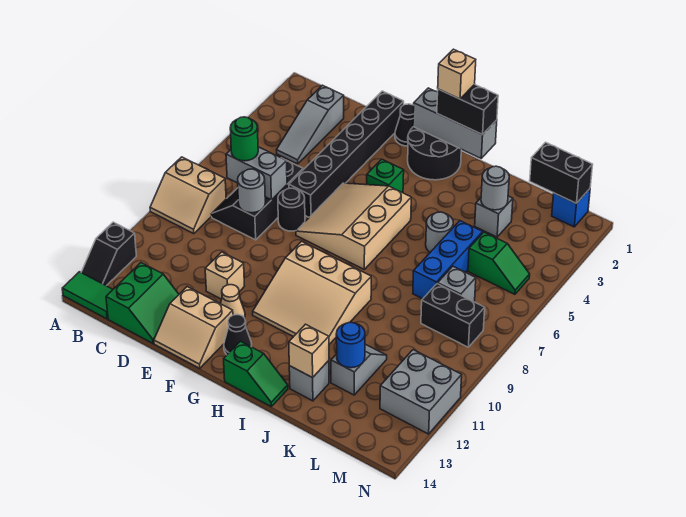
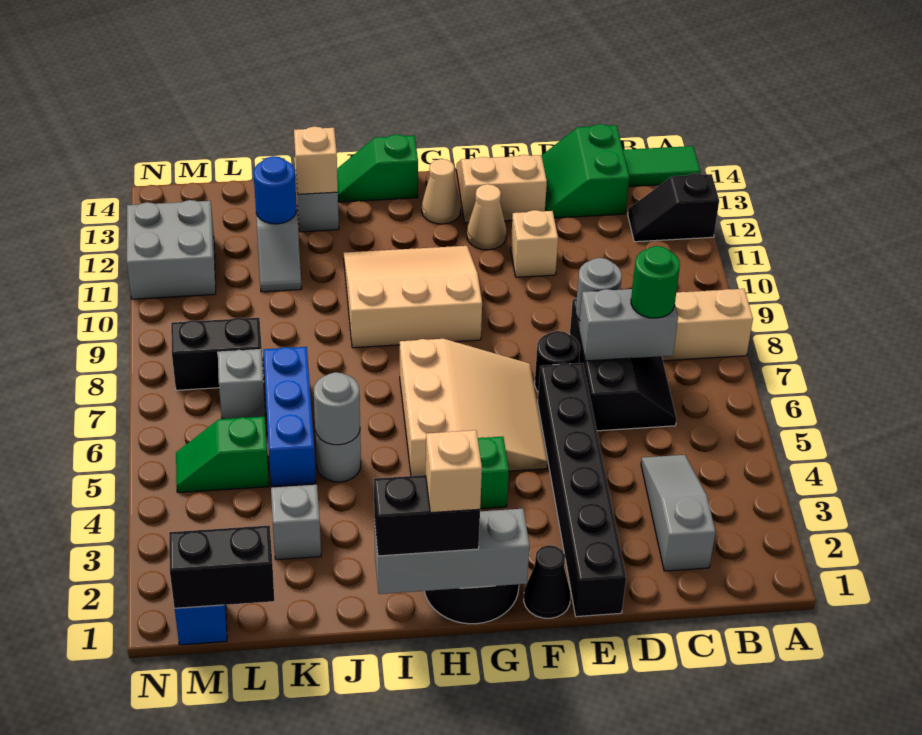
black slope A12:A13 level 1 top 12 -> black slope A12:B12 level 1 top A
black cone G13 level 1 -> tan cone G13 level 1
grey round brick K3 level 2 -> grey round brick J5 level 2

